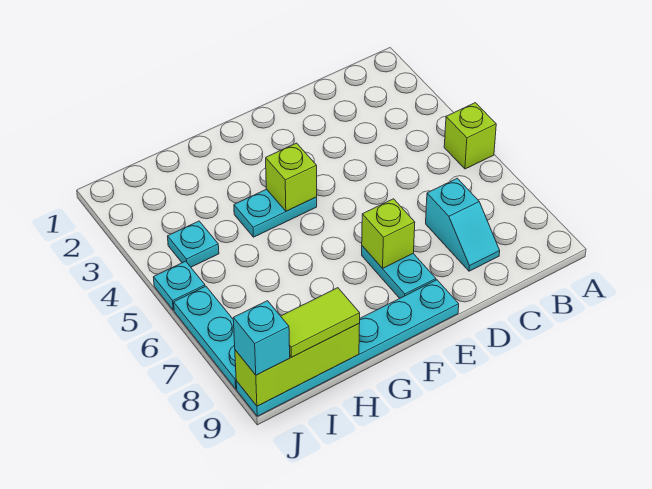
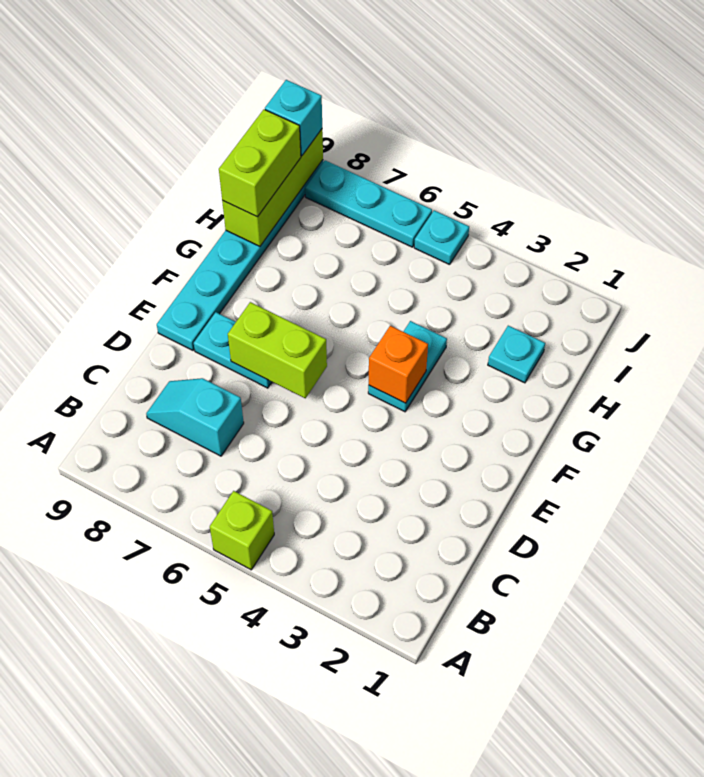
lime brick E7 level 2 -> lime brick E6:E7 level 2
lime brick F4 level 2 -> orange brick F4 level 2
lime tile H9:I9 level 3 -> lime brick H9:I9 level 3
cyan plate I4 level 1 -> cyan plate H2 level 1

